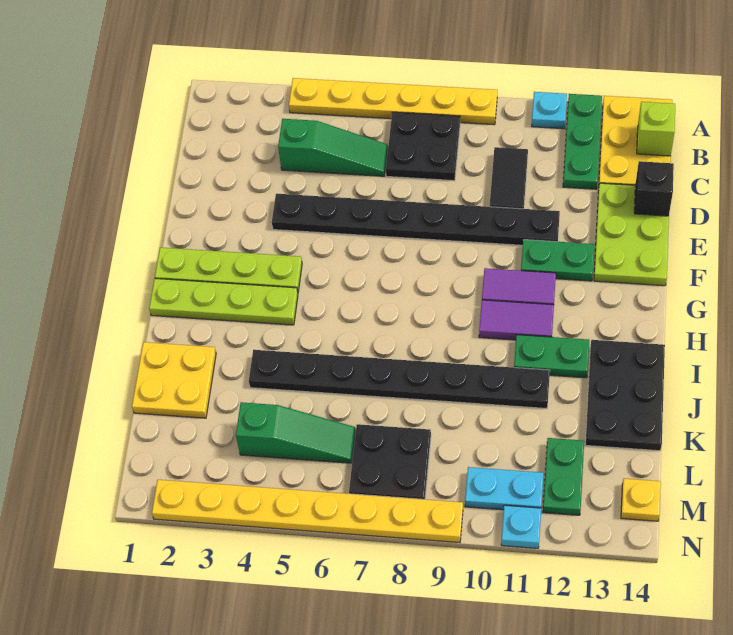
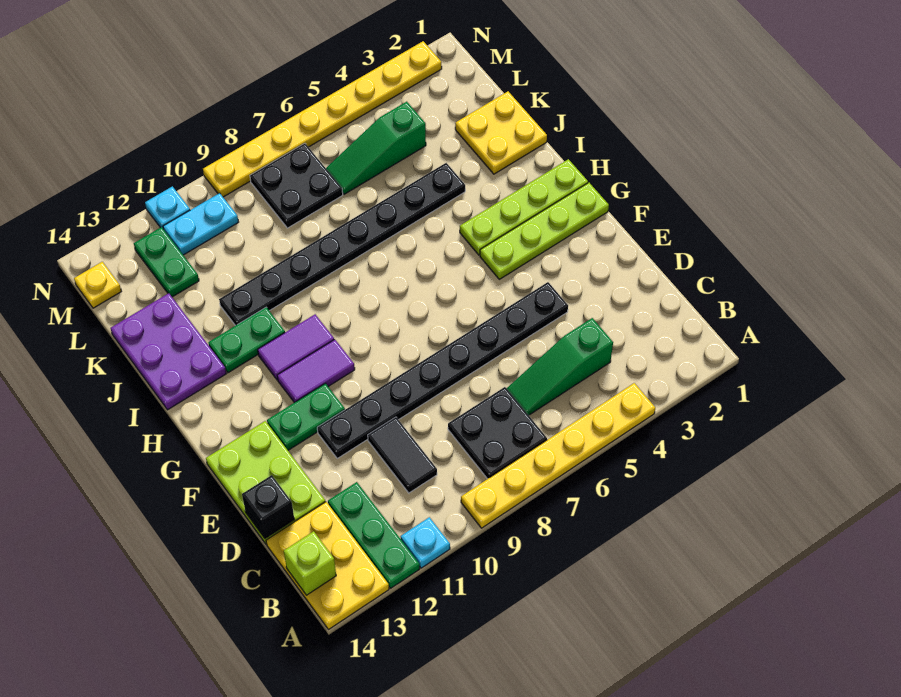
black plate I13:K14 level 1 -> purple plate I13:K14 level 1

